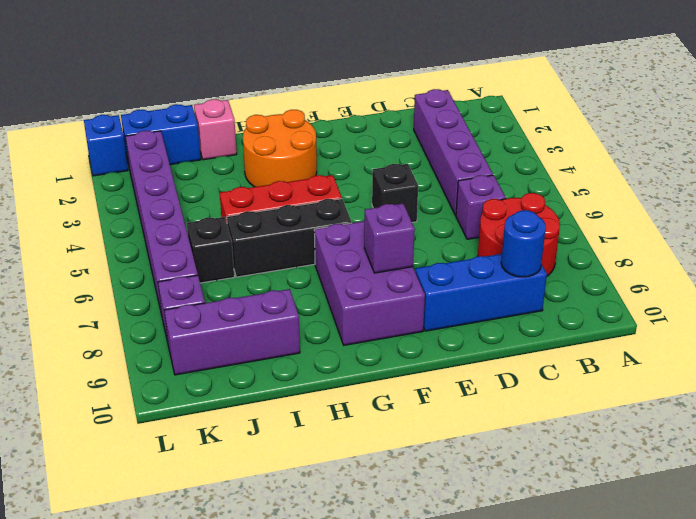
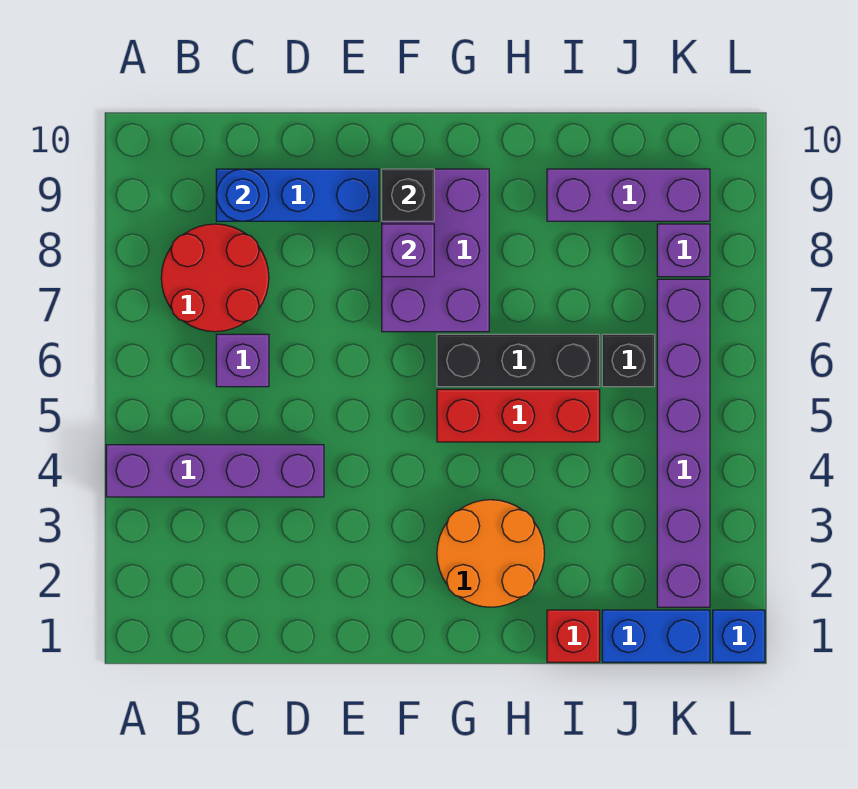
purple brick C2:C5 level 1 -> purple brick A4:D4 level 1
black brick E5 level 1 -> black brick F9 level 2
pink brick I1 level 1 -> red brick I1 level 1

